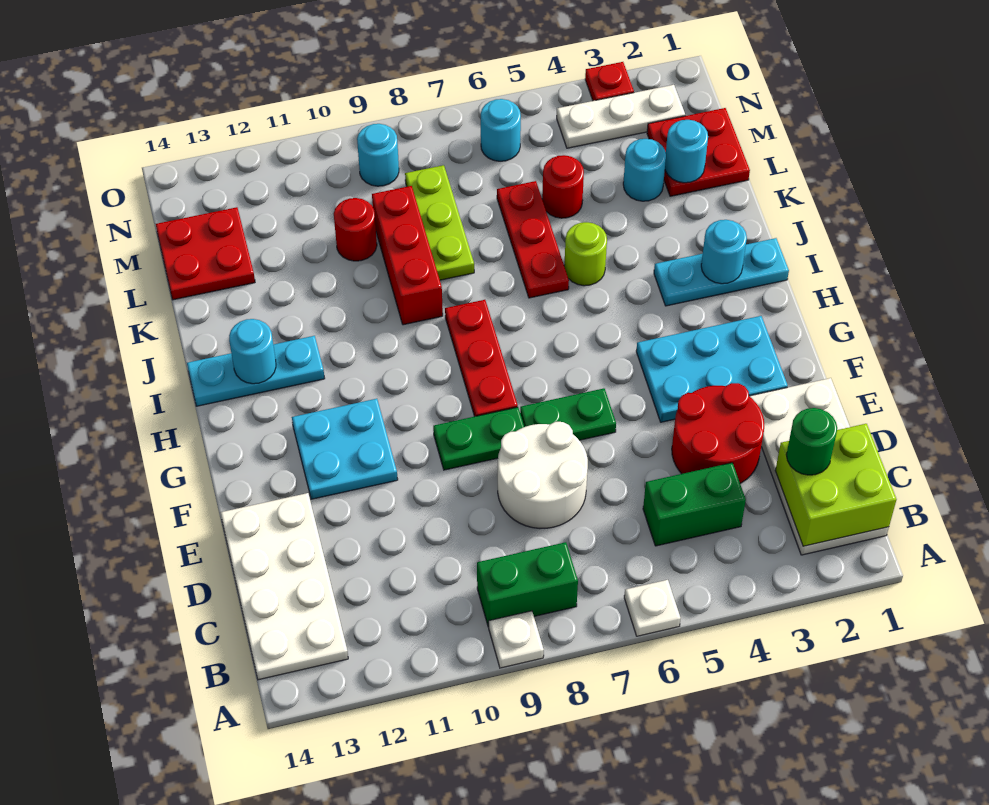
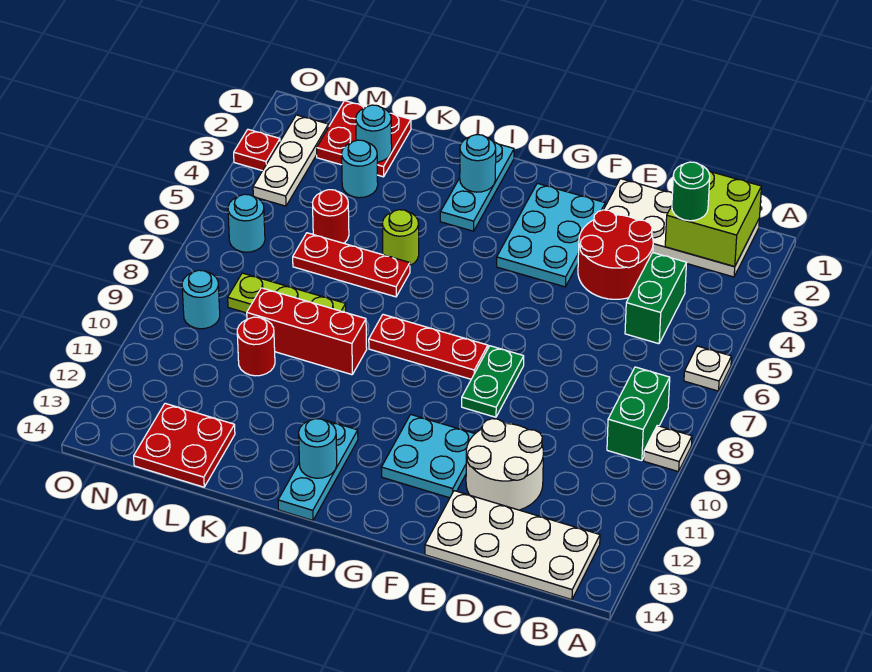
white round brick D7:E8 level 1 -> white round brick D11:E12 level 1
green plate F6:F7 level 1 -> none

